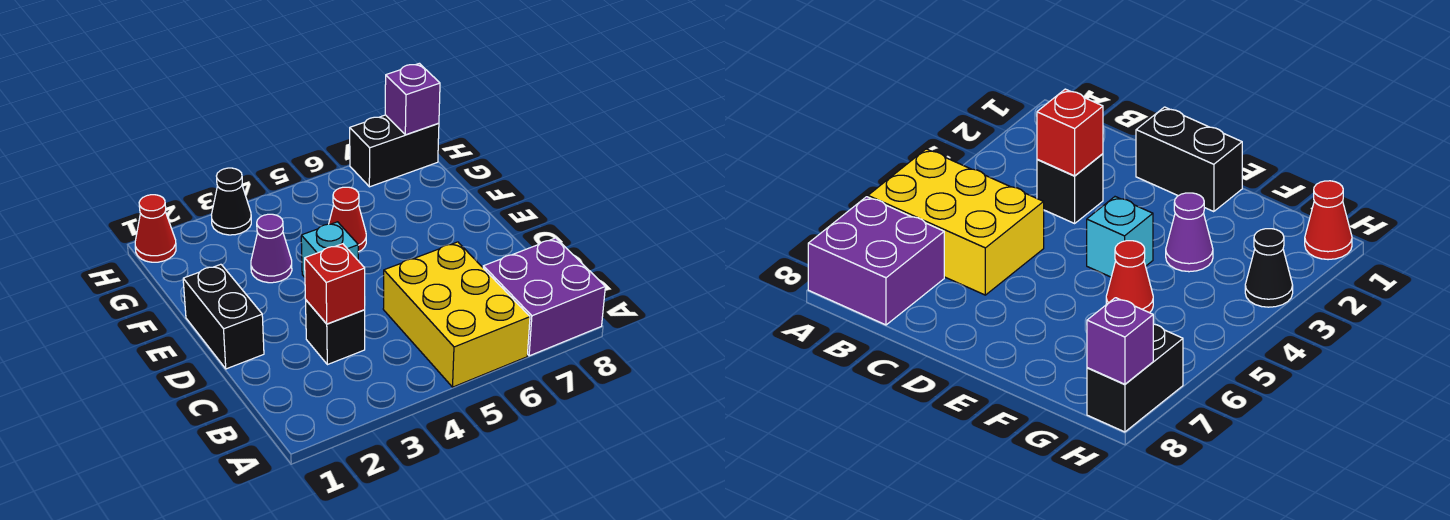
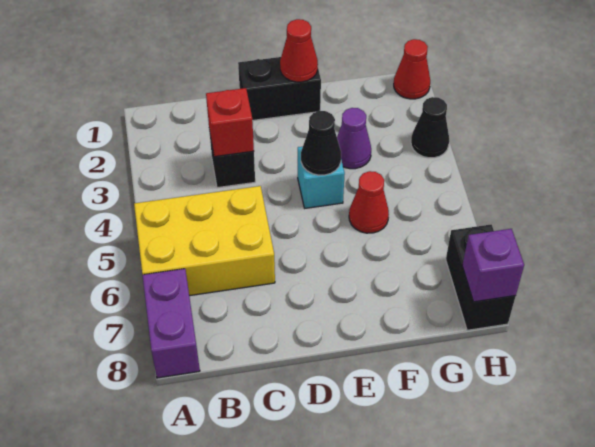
purple brick A7:B8 level 1 -> purple brick A7:A8 level 1
none -> red cone E1 level 2
none -> black cone E4 level 2

